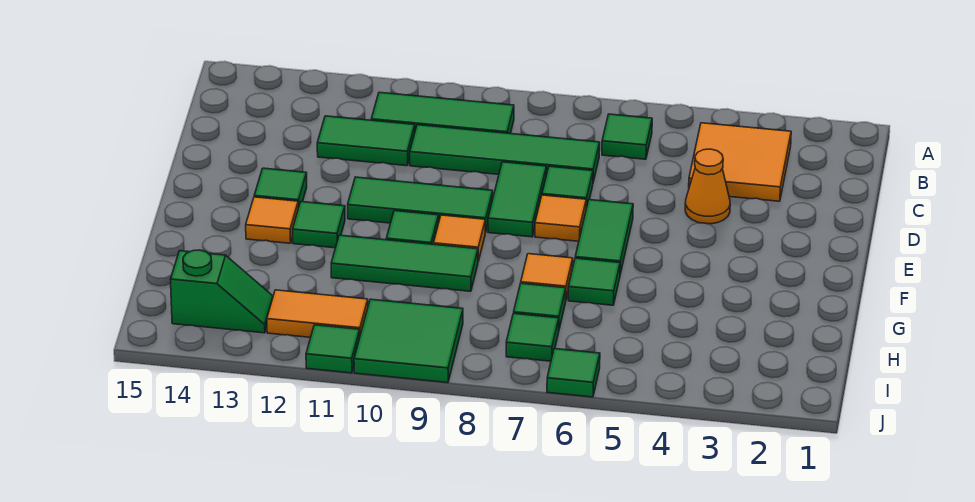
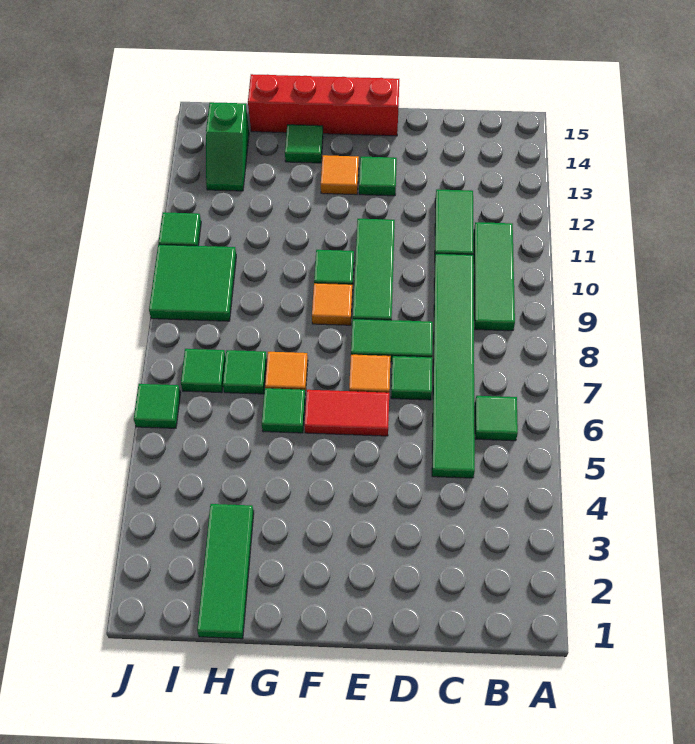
orange tile B3:C4 level 1 -> none
green tile C7:C10 level 1 -> green tile C5:C10 level 1
orange cone D4 level 1 -> none
green tile E6:F6 level 1 -> red tile E6:F6 level 1
none -> red brick E15:H15 level 1
green tile F12 level 1 -> green tile G14 level 1
green tile G9:G11 level 1 -> green tile H1:H3 level 1
orange tile I11:I12 level 1 -> none

